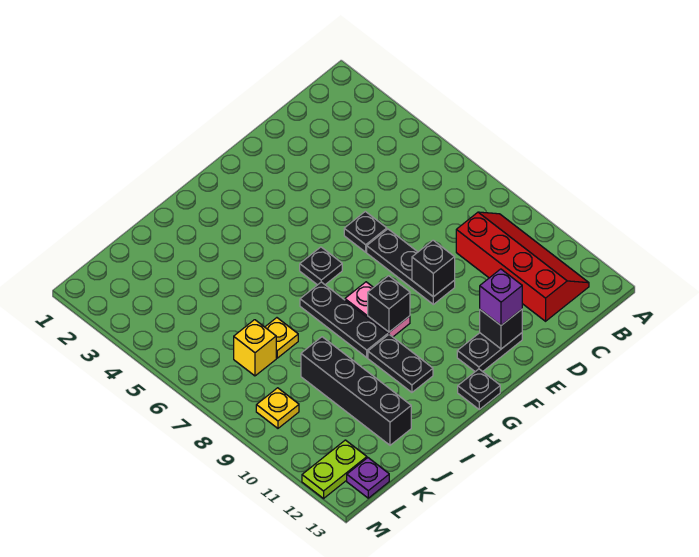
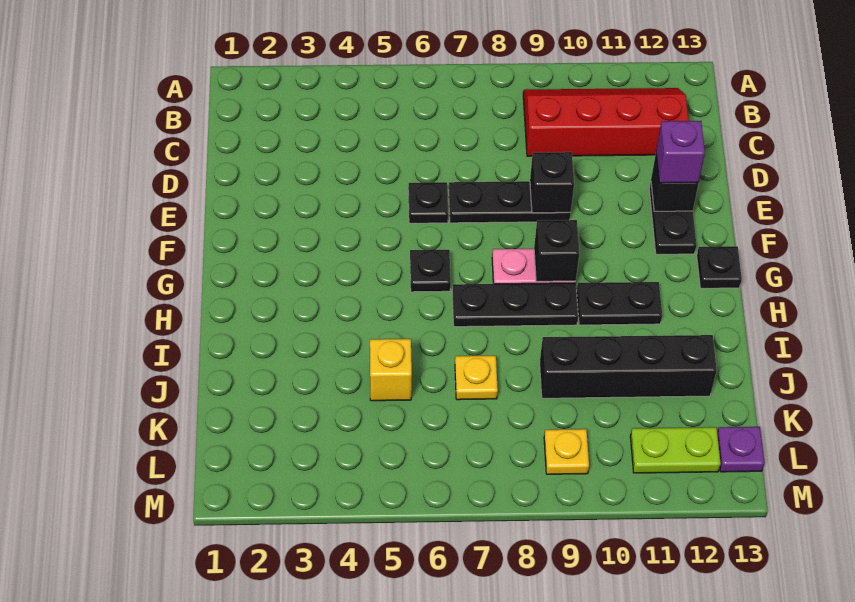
yellow brick K7 level 1 -> yellow brick J5 level 1
lime plate L12:M12 level 1 -> lime plate L11:L12 level 1

